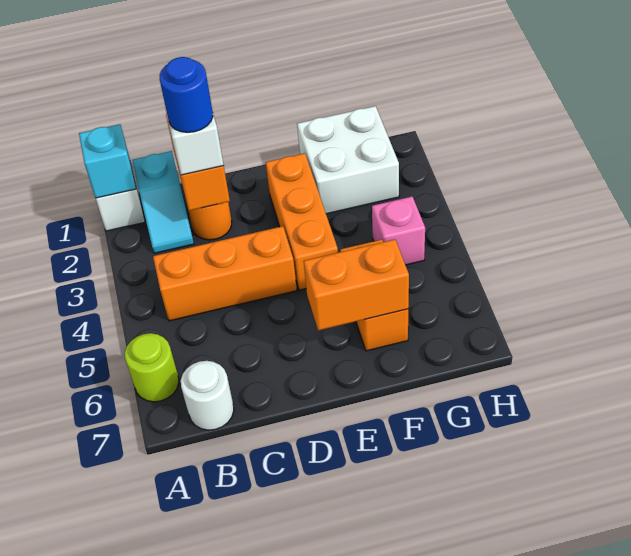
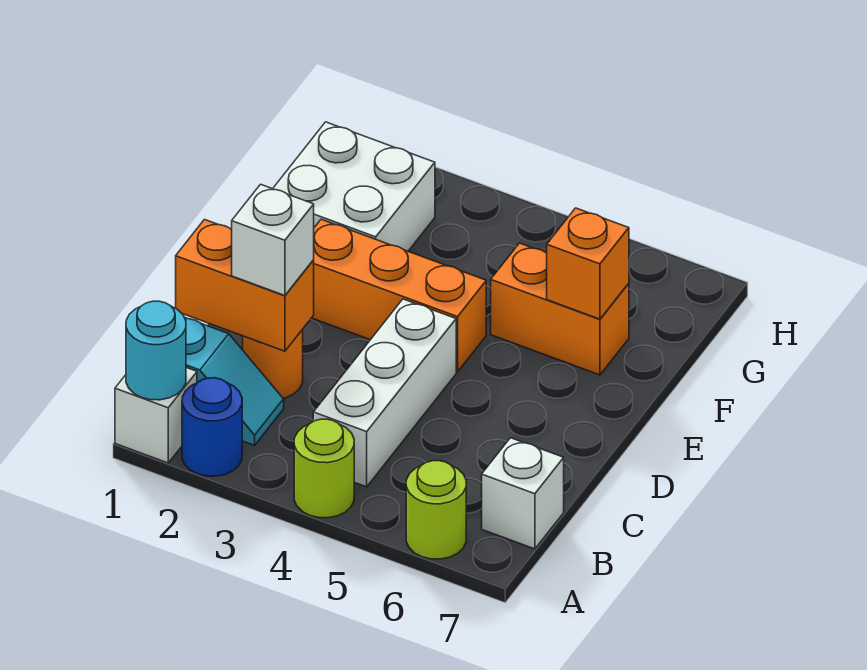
cyan brick A1 level 2 -> cyan round brick A1 level 2
none -> lime round brick A4 level 1
orange brick B4:D4 level 1 -> white brick B4:D4 level 1
white round brick B7 level 1 -> white brick B7 level 1
blue round brick C2 level 4 -> blue round brick A2 level 1
orange brick E6:F6 level 2 -> orange brick F6 level 2
pink brick G4 level 1 -> none

